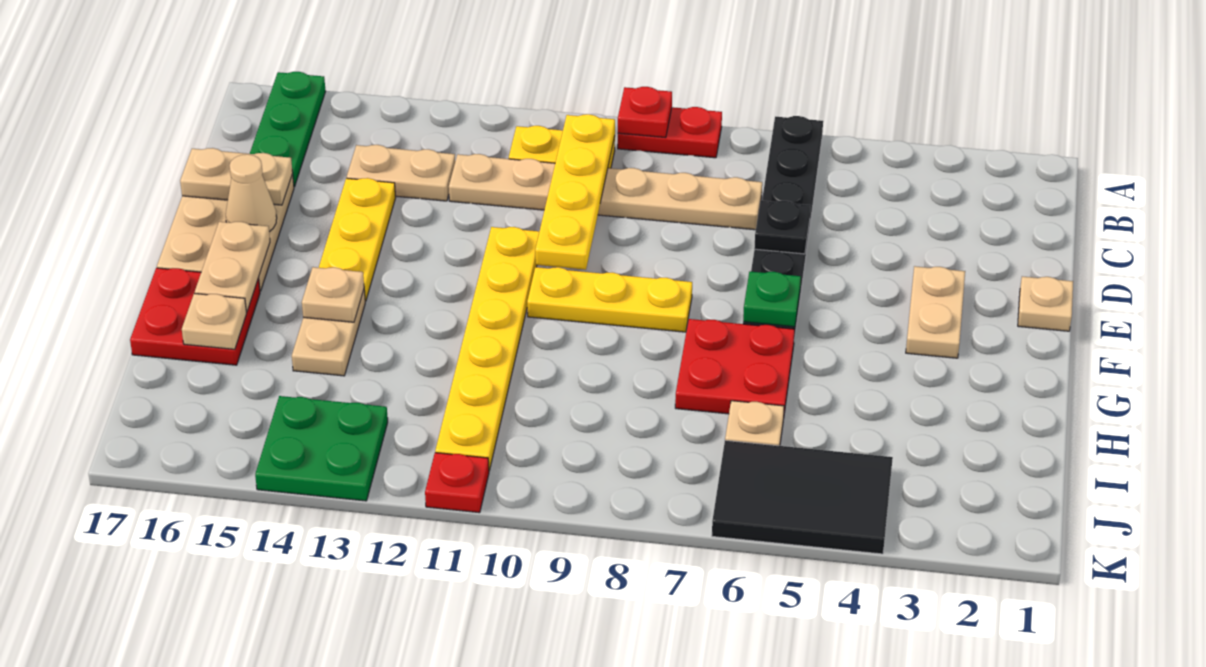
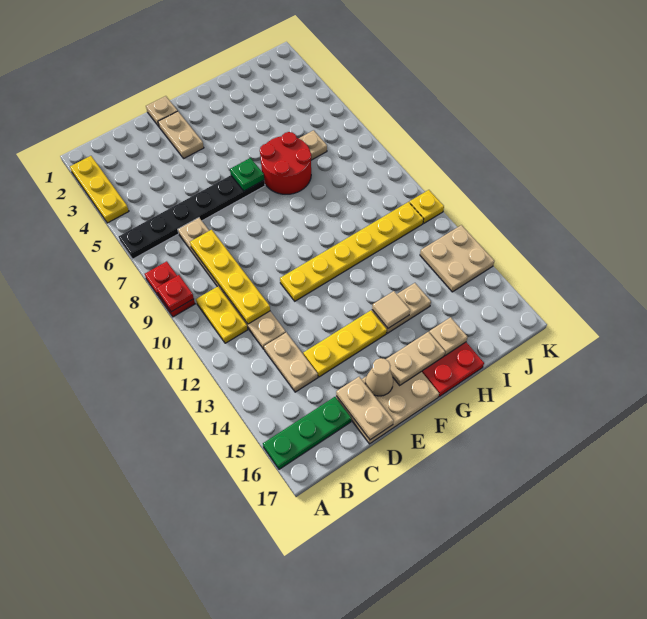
yellow plate B10:E10 level 2 -> yellow plate C8:C11 level 2
black plate D6 level 2 -> none
tan plate E3:F3 level 1 -> tan plate E2:E3 level 1
yellow plate F8:F10 level 1 -> yellow plate A2:A4 level 1
red plate G6:H7 level 1 -> red round brick G6:H7 level 1
tan plate G14 level 2 -> tan tile G14 level 2
black tile J4:K6 level 1 -> none
green plate J13:K14 level 1 -> tan plate J13:K14 level 1
red plate K11 level 1 -> yellow plate K11 level 1

